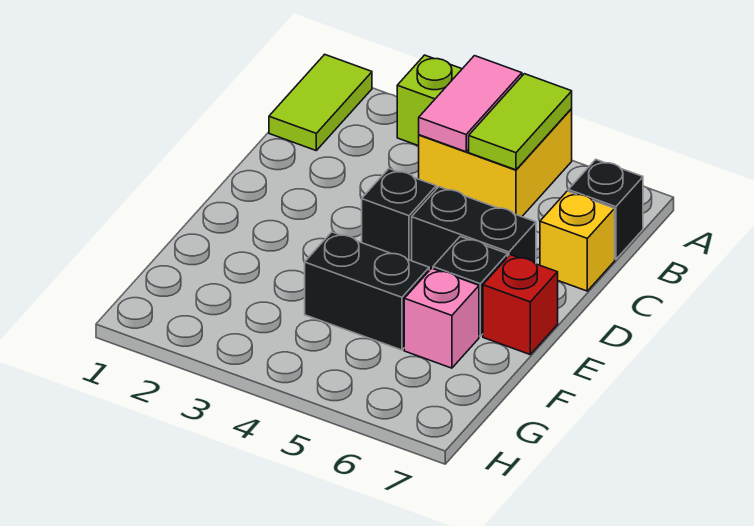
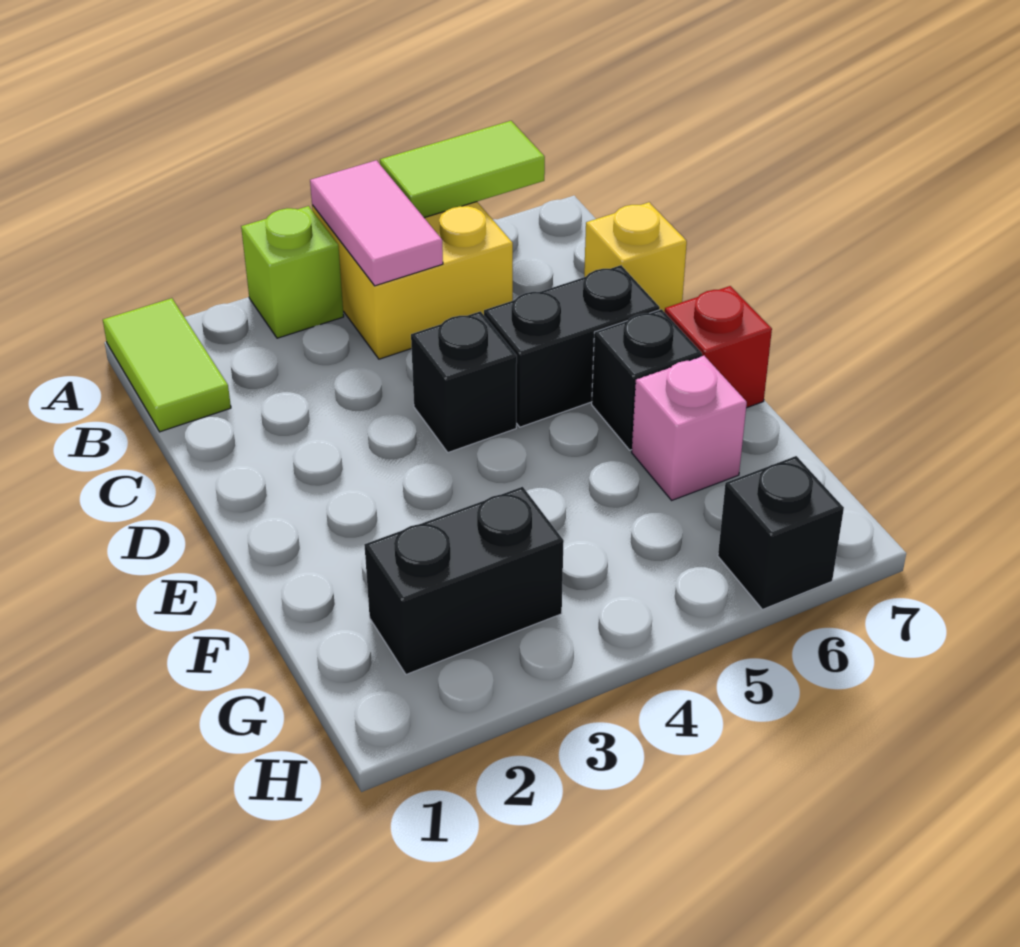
lime tile A5:B5 level 2 -> lime tile A5:A6 level 2
black brick B7 level 1 -> black brick H6 level 1
black brick F4:F5 level 1 -> black brick G2:G3 level 1

